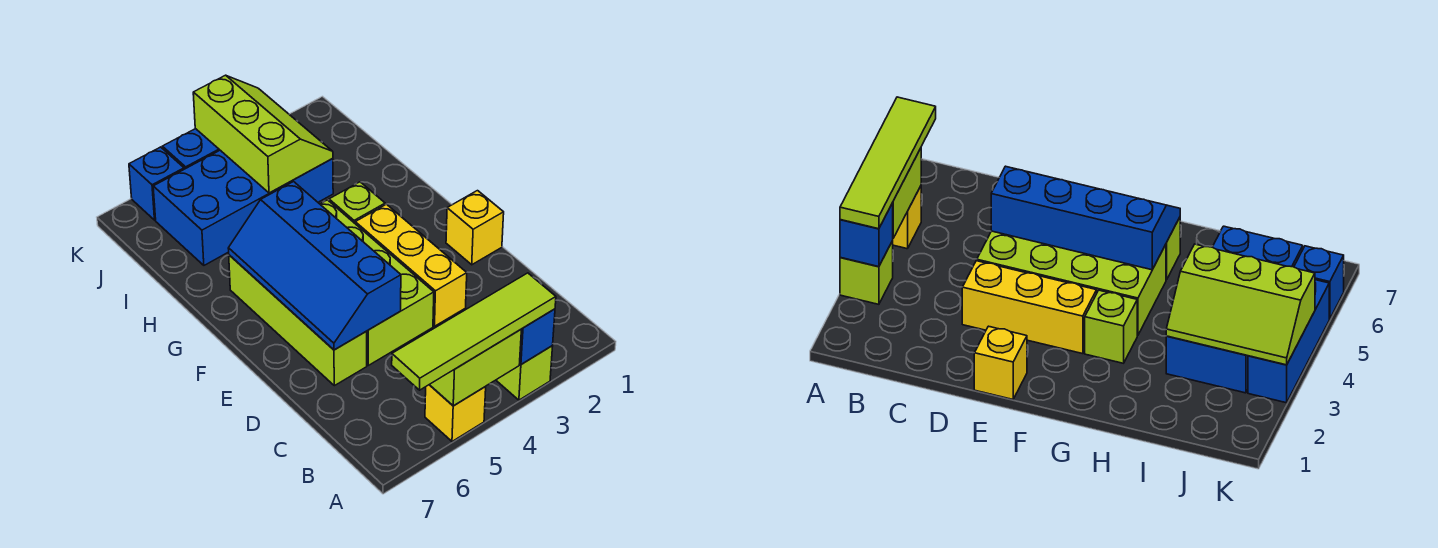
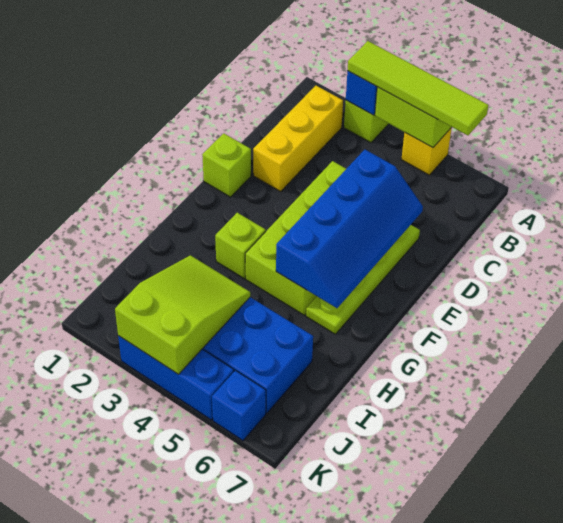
yellow brick D3:F3 level 1 -> yellow brick B2:D2 level 1
lime brick D6:G6 level 1 -> lime plate D6:G6 level 1
yellow brick E1 level 1 -> lime brick E1 level 1
lime slope I3:K4 level 2 top 4 -> lime slope I3:K4 level 2 top K

